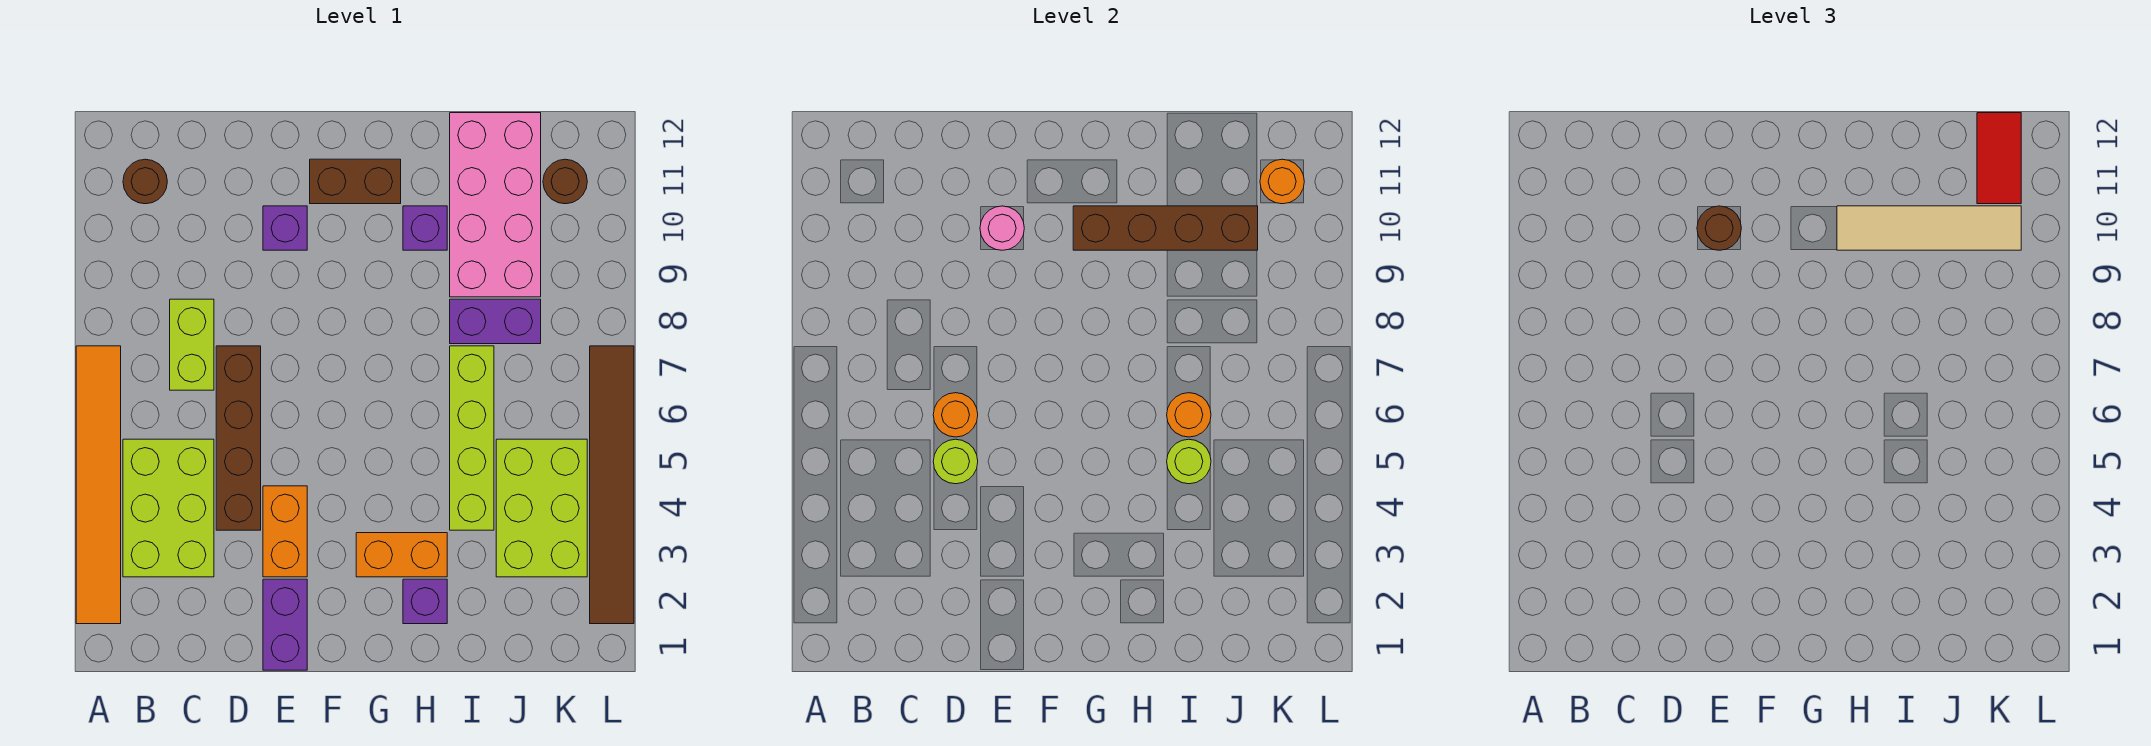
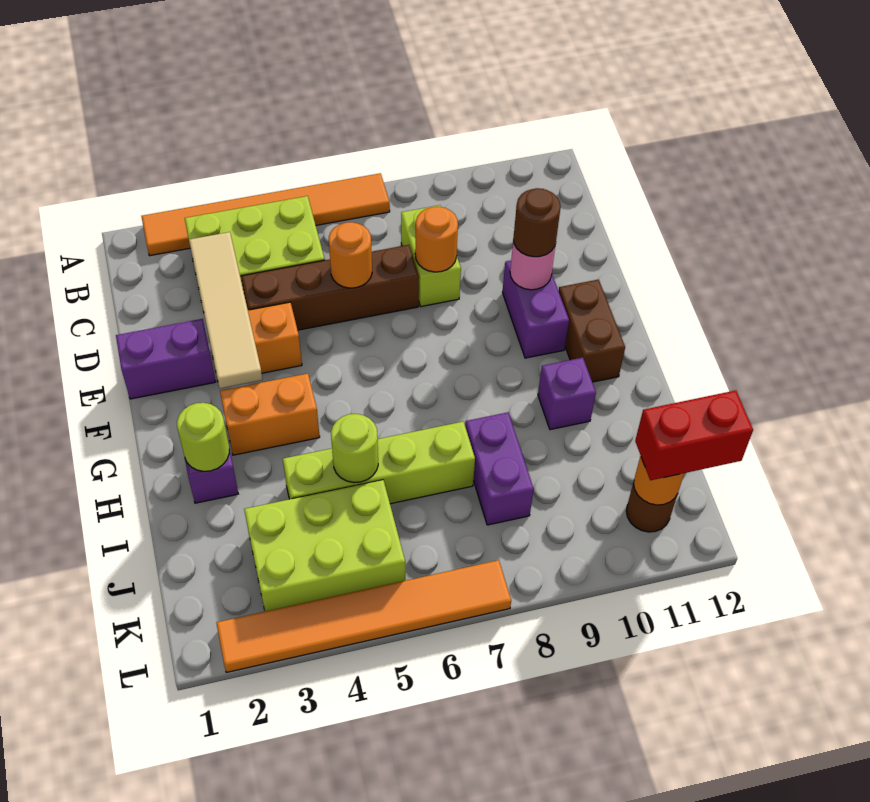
brown round brick B11 level 1 -> none
lime brick C7:C8 level 1 -> lime brick C8:D8 level 1
lime round brick D5 level 2 -> lime round brick H2 level 2
purple brick E10 level 1 -> purple brick E10:F10 level 1
orange brick G3:H3 level 1 -> orange brick G3:G4 level 1
brown brick G10:J10 level 2 -> none
tan tile H10:K10 level 3 -> tan tile C3:F3 level 2
orange round brick I6 level 2 -> orange round brick D8 level 2
pink brick I9:J12 level 1 -> none
red tile K11:K12 level 3 -> red brick K11:K12 level 3
brown tile L2:L7 level 1 -> orange tile L2:L7 level 1

